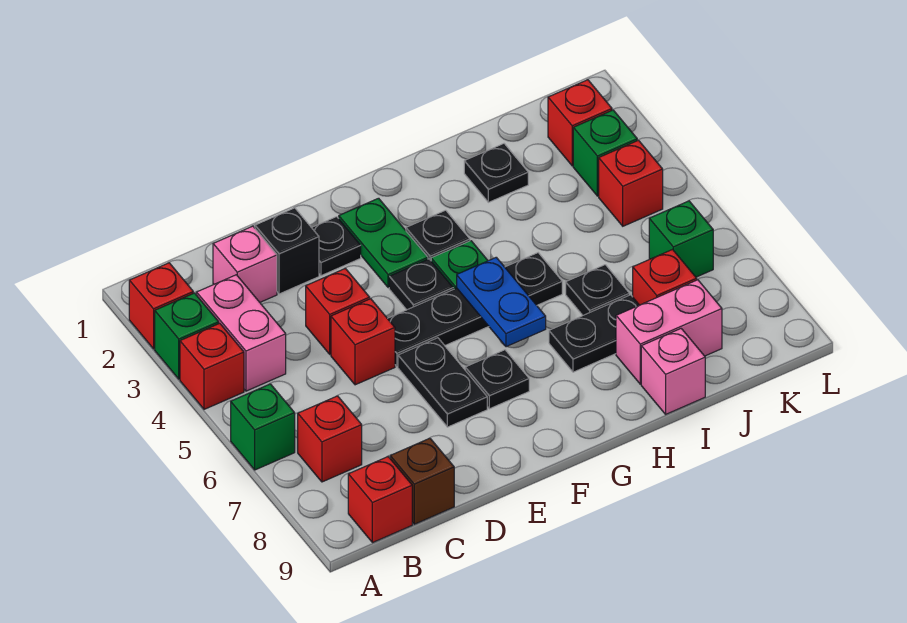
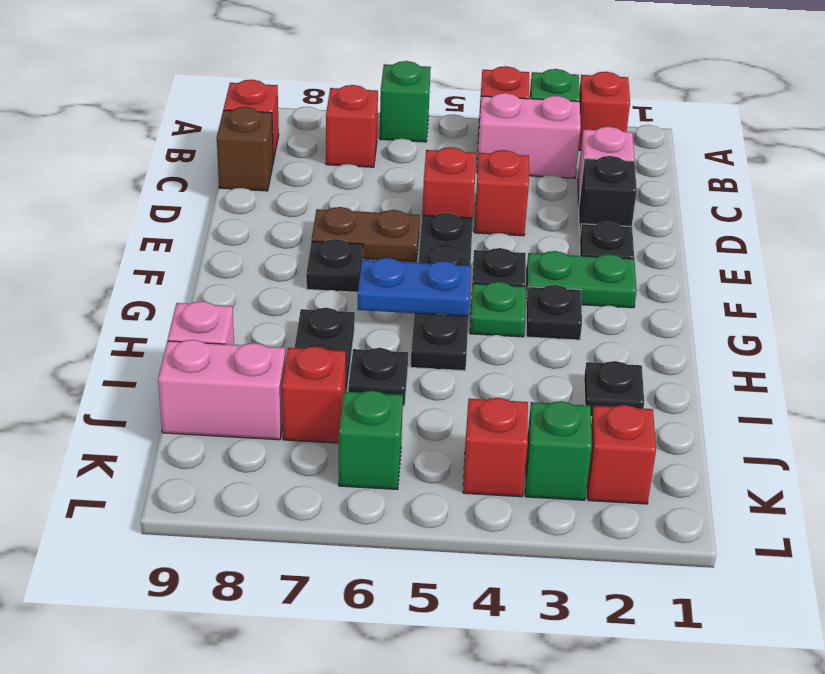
black plate E6:E7 level 1 -> brown plate E6:E7 level 1
pink brick I8:J8 level 1 -> pink brick J8:J9 level 1

